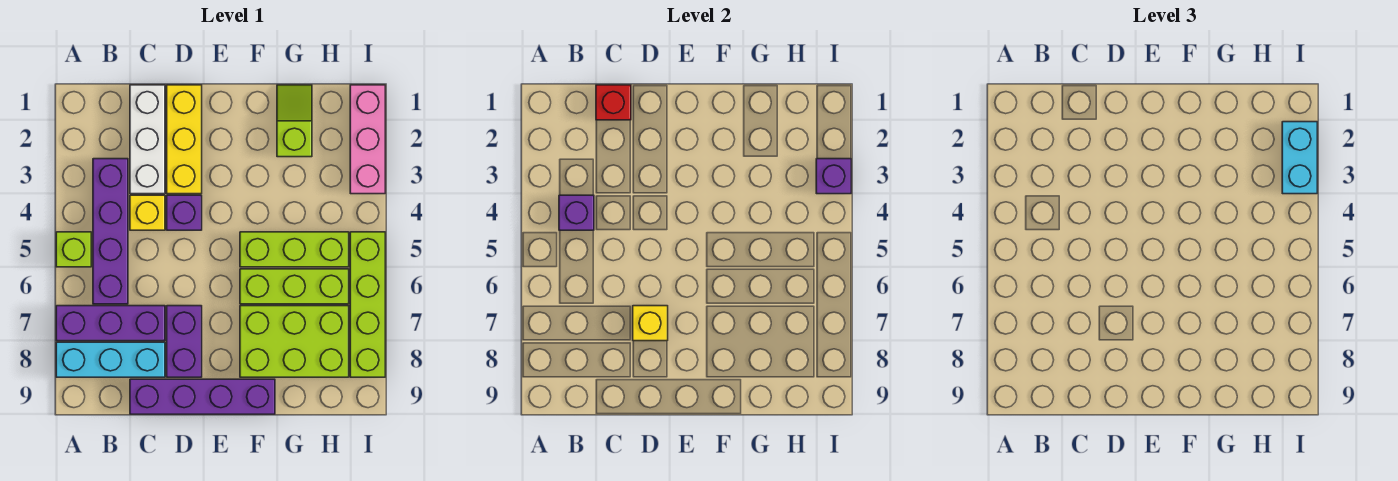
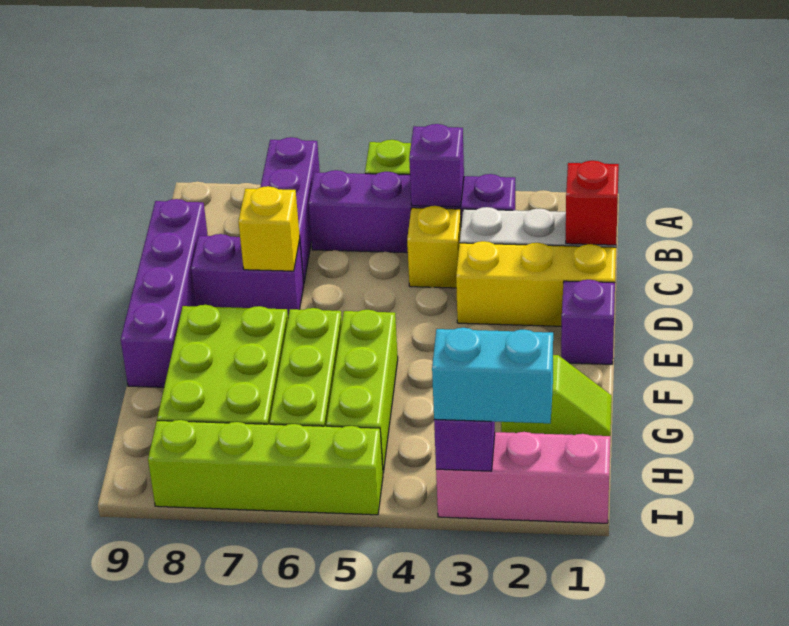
cyan brick A8:C8 level 1 -> none
purple brick D4 level 1 -> purple brick E1 level 1

